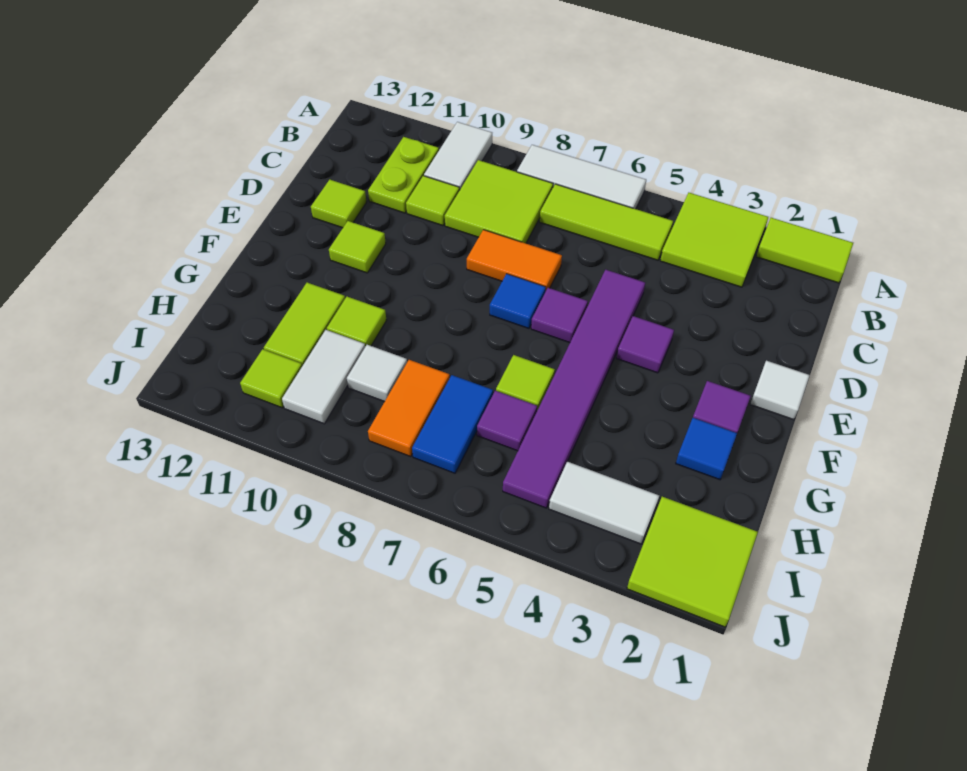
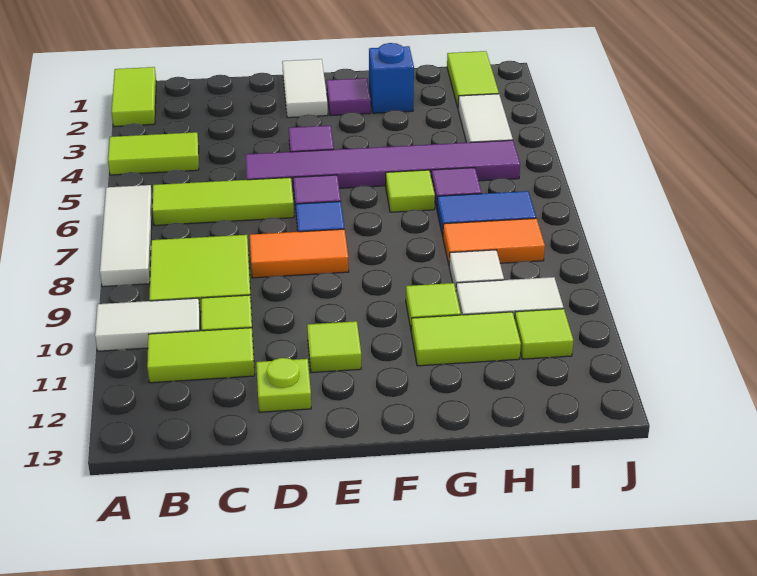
lime tile A3:B4 level 1 -> lime tile A4:B4 level 1
lime tile B5:B7 level 1 -> lime tile B6:D6 level 1
lime plate B11:C11 level 1 -> lime tile B11:C11 level 1
orange tile D7:D8 level 1 -> orange tile D8:E8 level 1
lime tile D12 level 1 -> lime plate D12 level 1
white tile E1 level 1 -> white tile E1:E2 level 1
blue tile G2 level 1 -> blue brick G2 level 1
lime tile I1:J2 level 1 -> lime tile I1:I2 level 1

